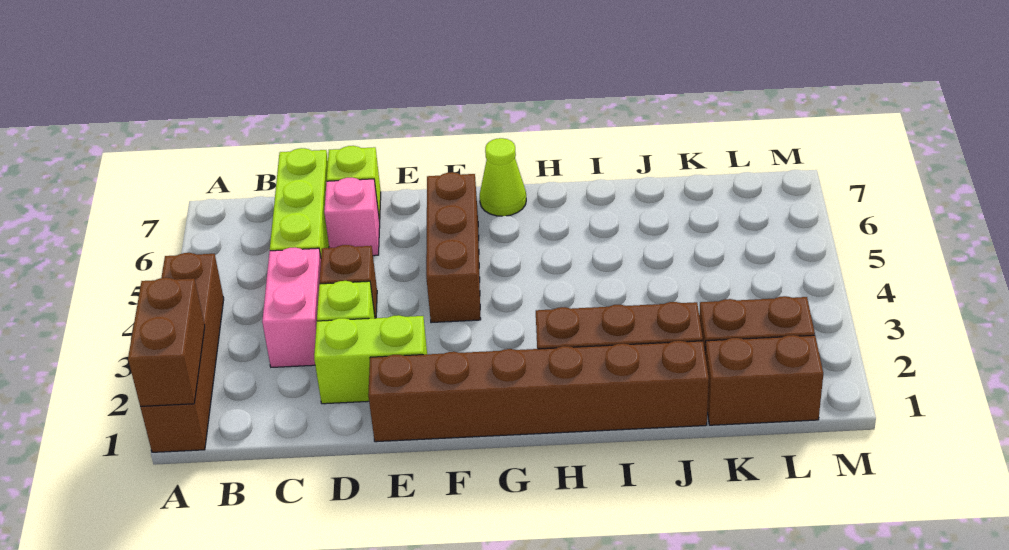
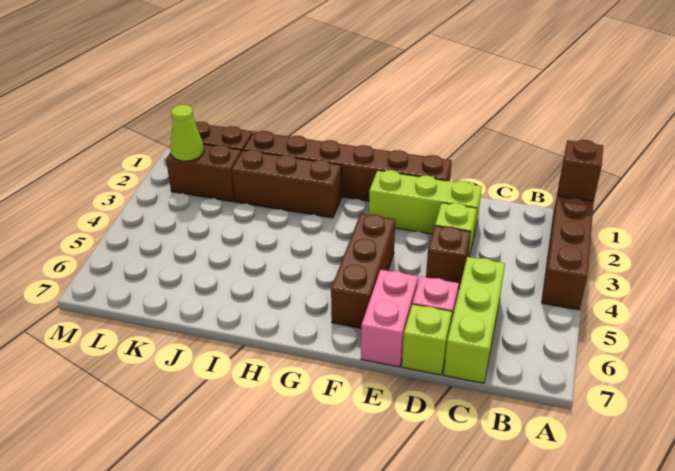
brown brick A1:A2 level 2 -> brown brick A1 level 2
pink brick C3:C4 level 1 -> pink brick E6:E7 level 1
lime brick D2:E2 level 1 -> lime brick D2:F2 level 1
lime cone G7 level 1 -> lime cone L2 level 2

